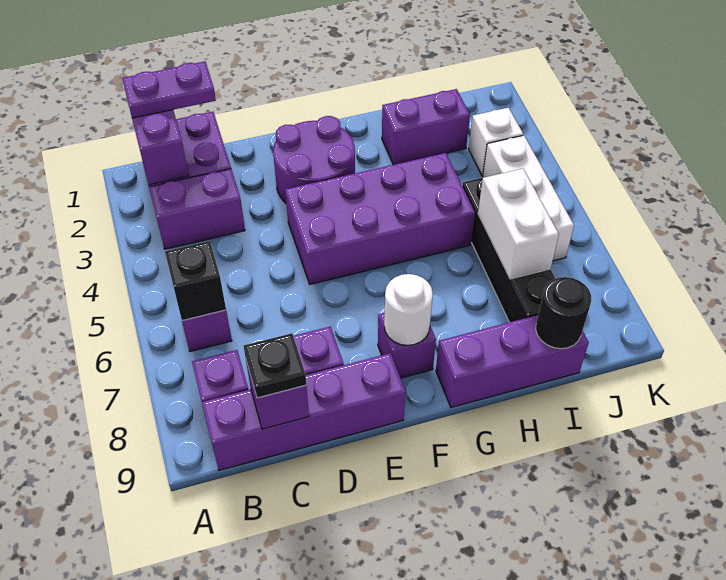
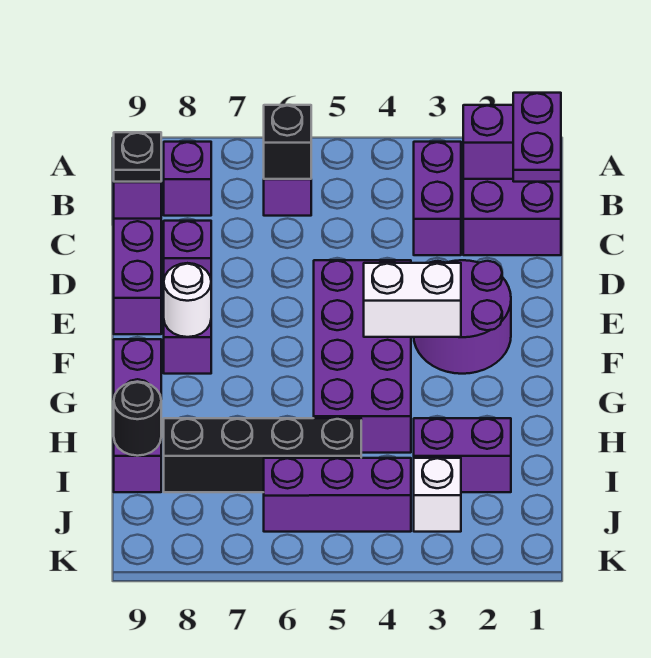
purple brick H2:I2 level 1 -> purple brick I2:I3 level 1
white brick I6:I7 level 2 -> white brick F3:F4 level 2
white brick J4:J6 level 1 -> purple brick J4:J6 level 1

